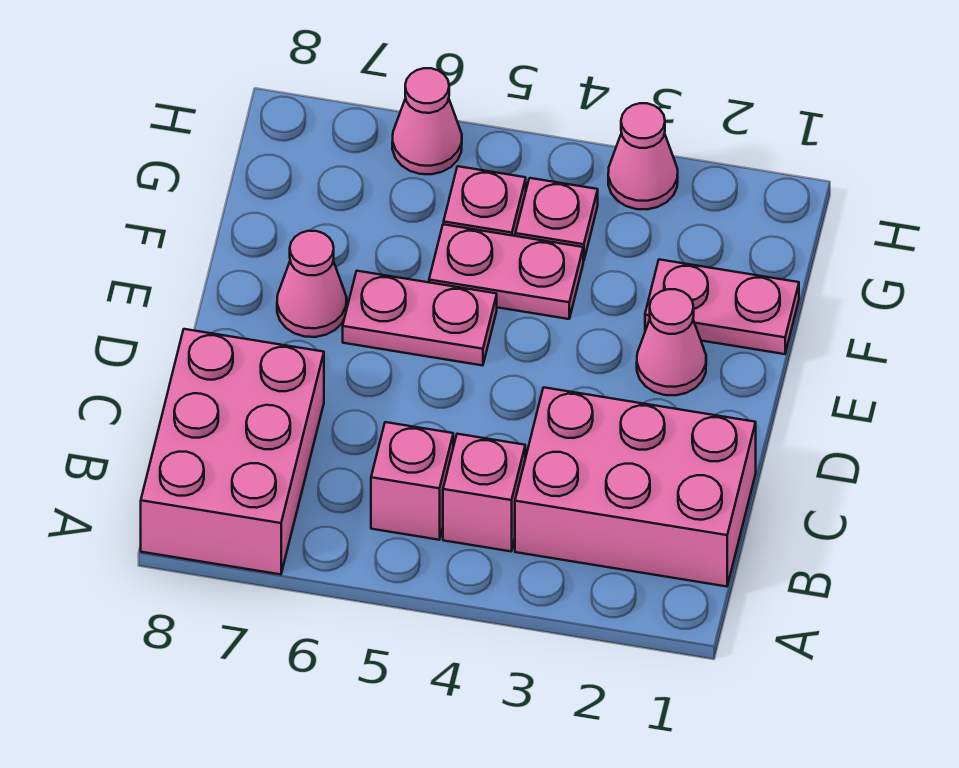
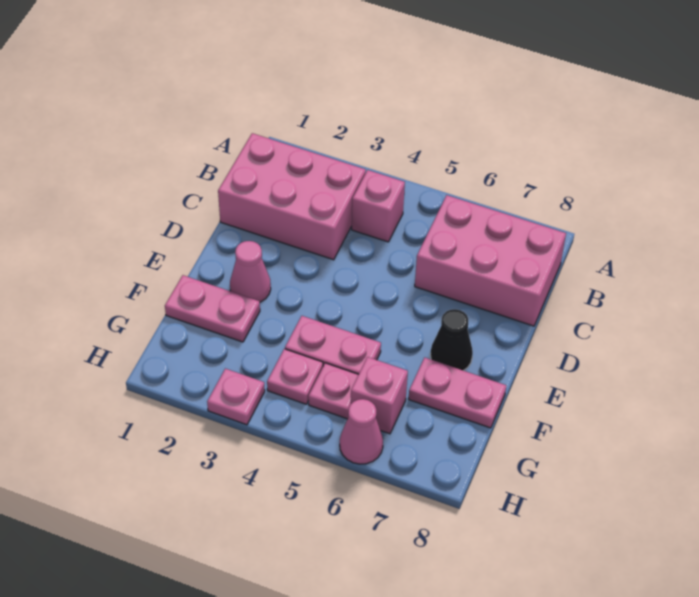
pink brick A7:C8 level 1 -> pink brick B6:C8 level 1
pink brick B5 level 1 -> pink brick G6 level 1
pink plate E5:E6 level 1 -> pink plate F7:F8 level 1
pink cone E7 level 1 -> black cone E7 level 1
pink cone H3 level 1 -> pink plate H3 level 1

